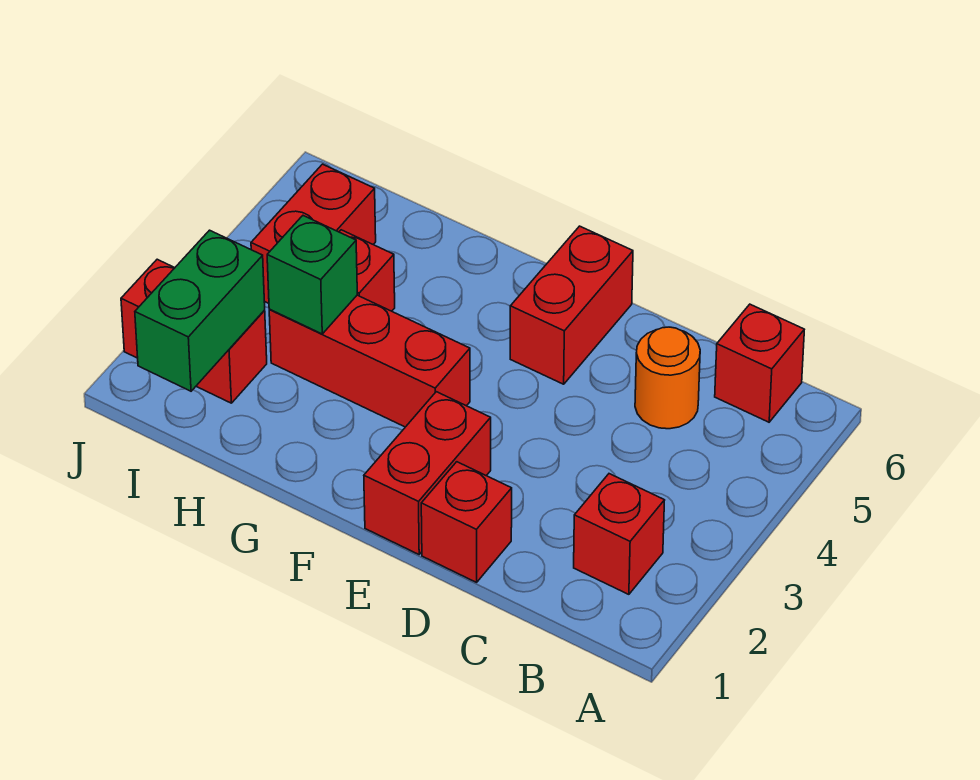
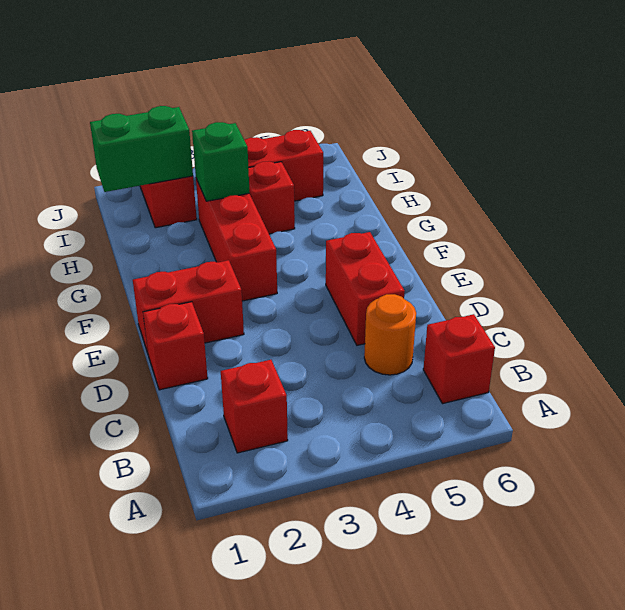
red brick E5:E6 level 1 -> red brick D5:E5 level 1

